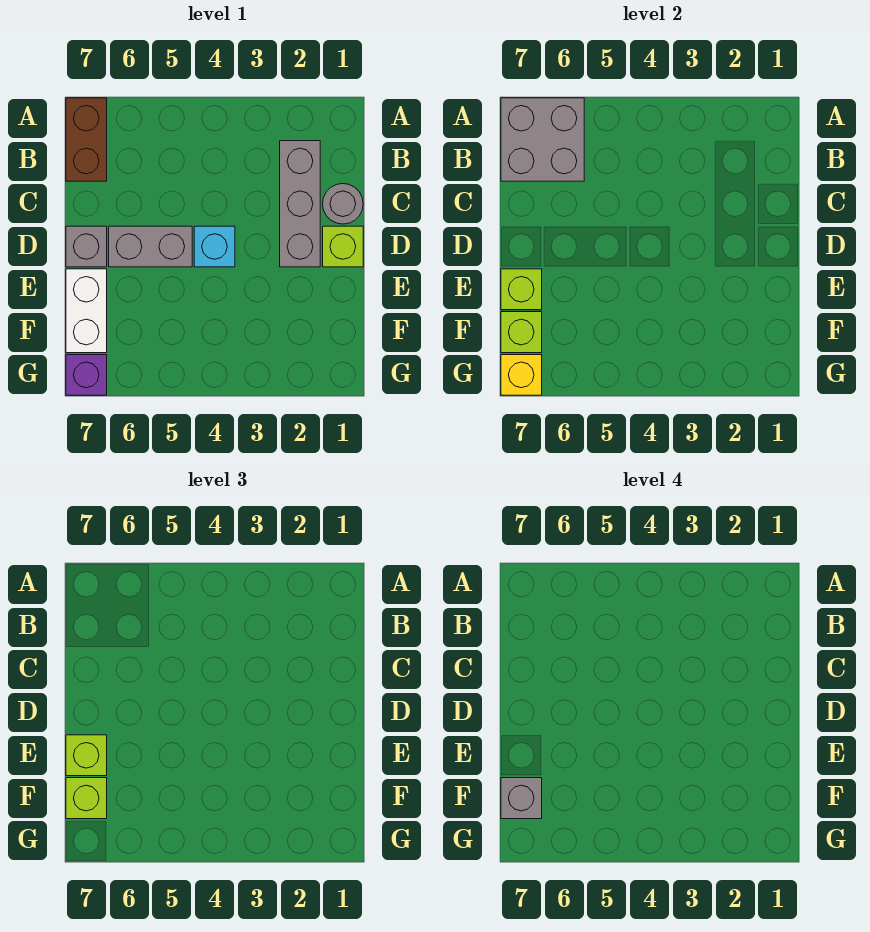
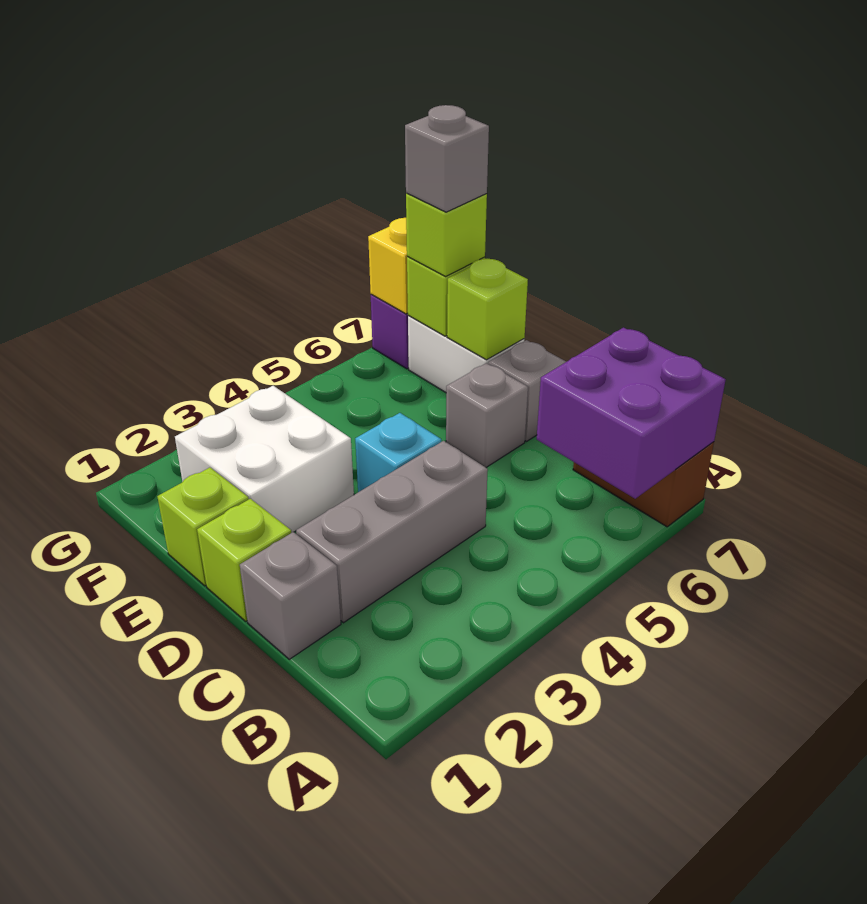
grey brick A6:B7 level 2 -> purple brick A6:B7 level 2
grey brick B2:D2 level 1 -> grey brick C2:C4 level 1
grey round brick C1 level 1 -> grey brick C1 level 1
grey brick D5:D6 level 1 -> grey brick D6 level 1
none -> white brick E2:F3 level 1
lime brick E7 level 3 -> lime brick E1 level 1

